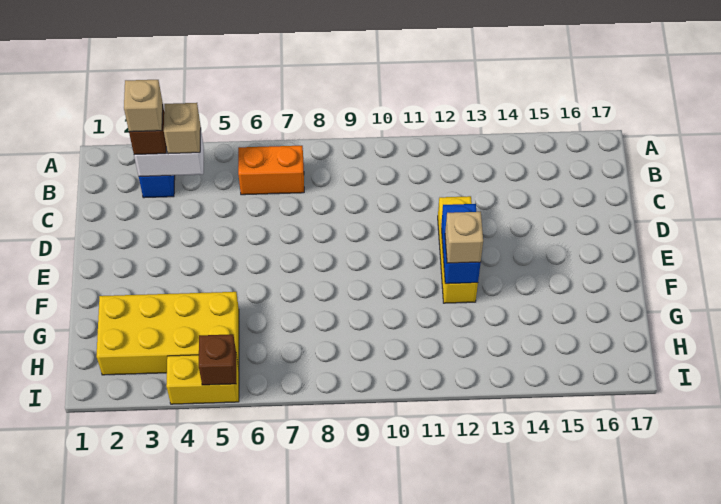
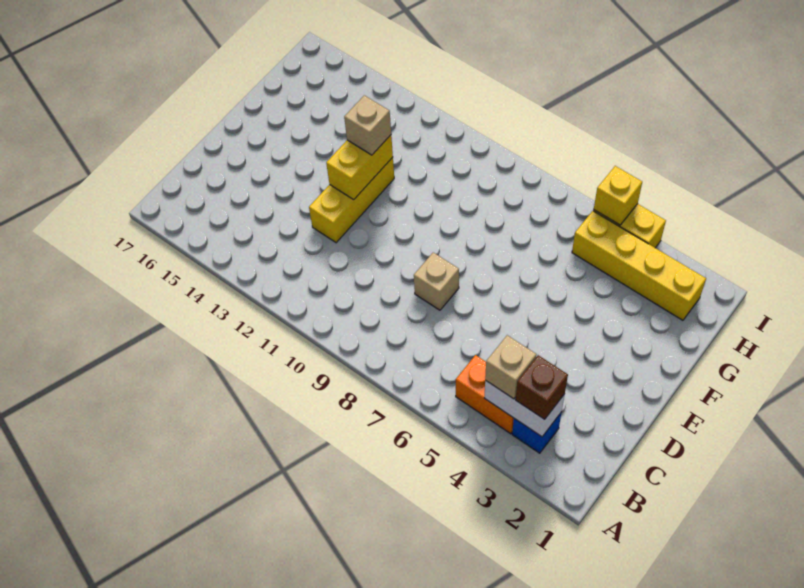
tan brick B3 level 4 -> tan brick D8 level 1
orange brick B6:B7 level 1 -> orange brick B4:B5 level 1
blue brick E12:F12 level 2 -> yellow brick E12:F12 level 2
yellow brick G2:H5 level 1 -> yellow brick H2:H5 level 1
brown brick I5 level 2 -> yellow brick I5 level 2

